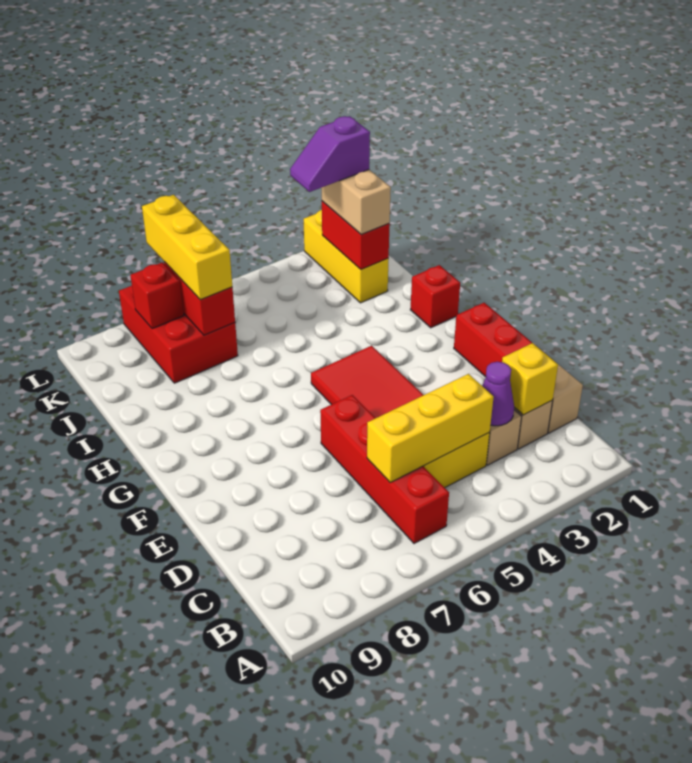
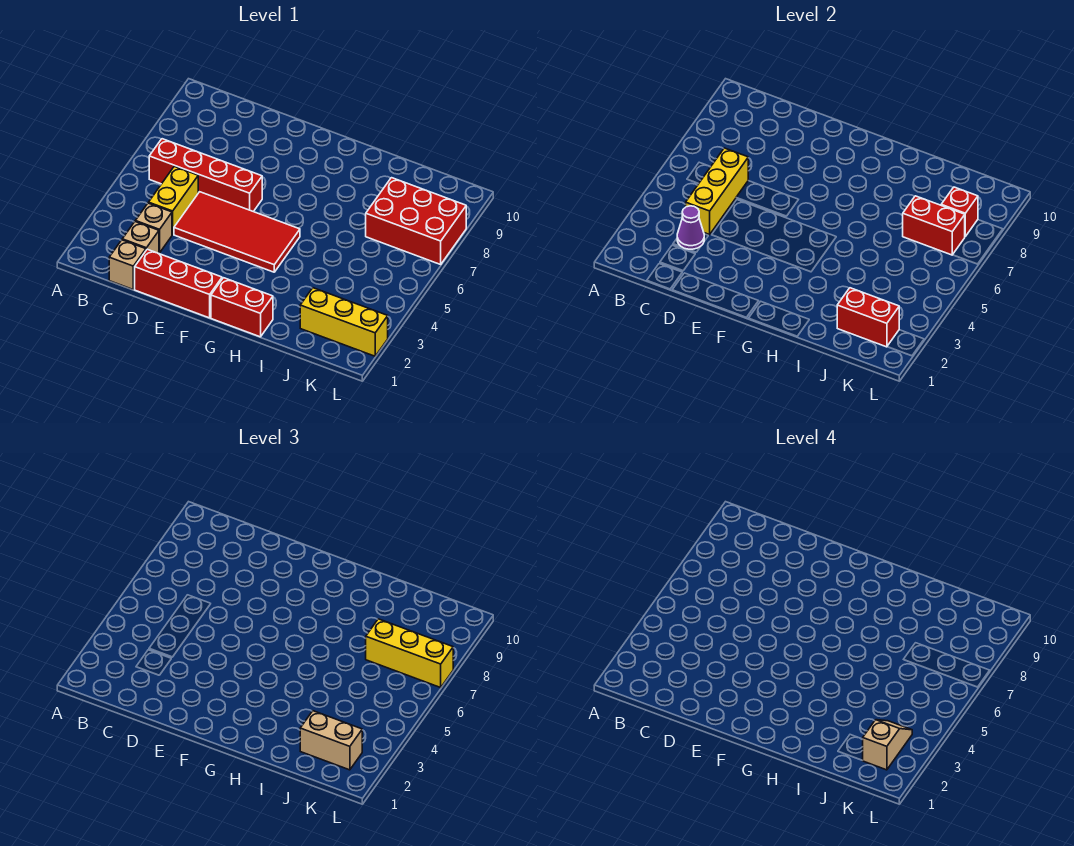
yellow brick C2 level 2 -> none
red brick H1 level 1 -> red brick G1:H1 level 1
purple slope K2:K3 level 4 top 2 -> tan slope K2:K3 level 4 top 2

